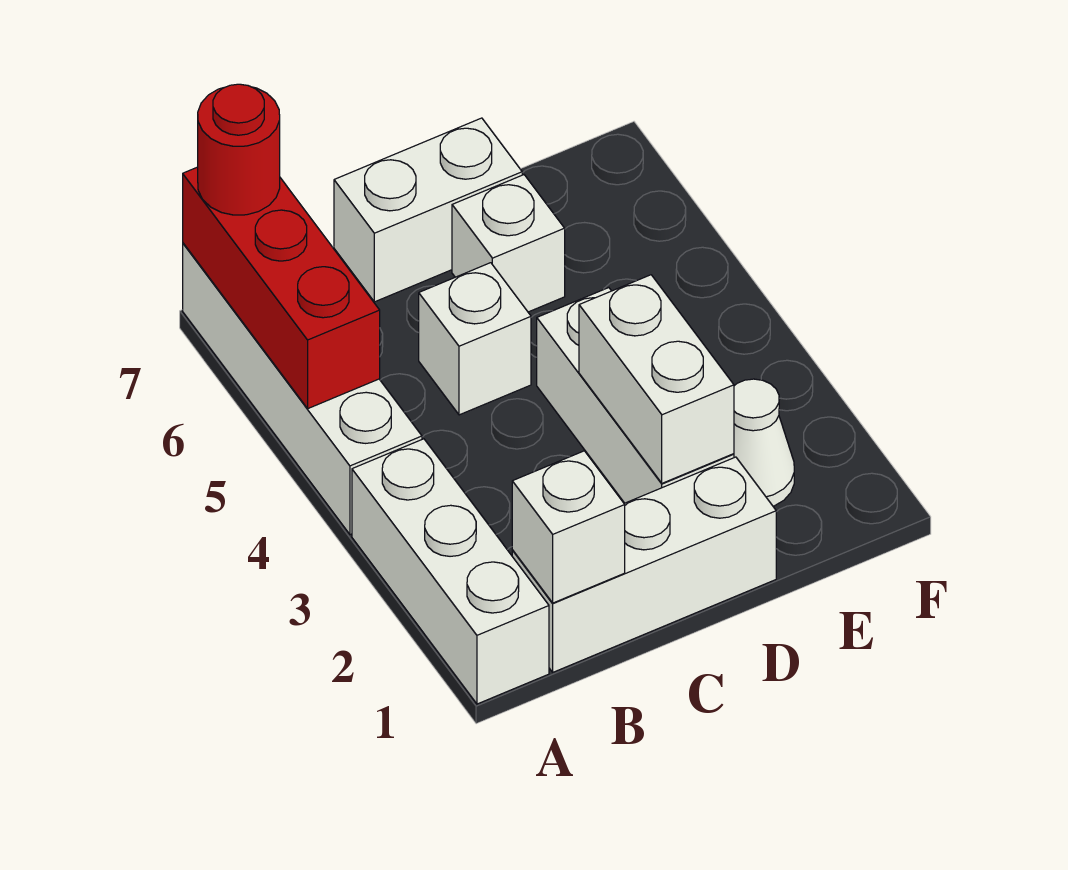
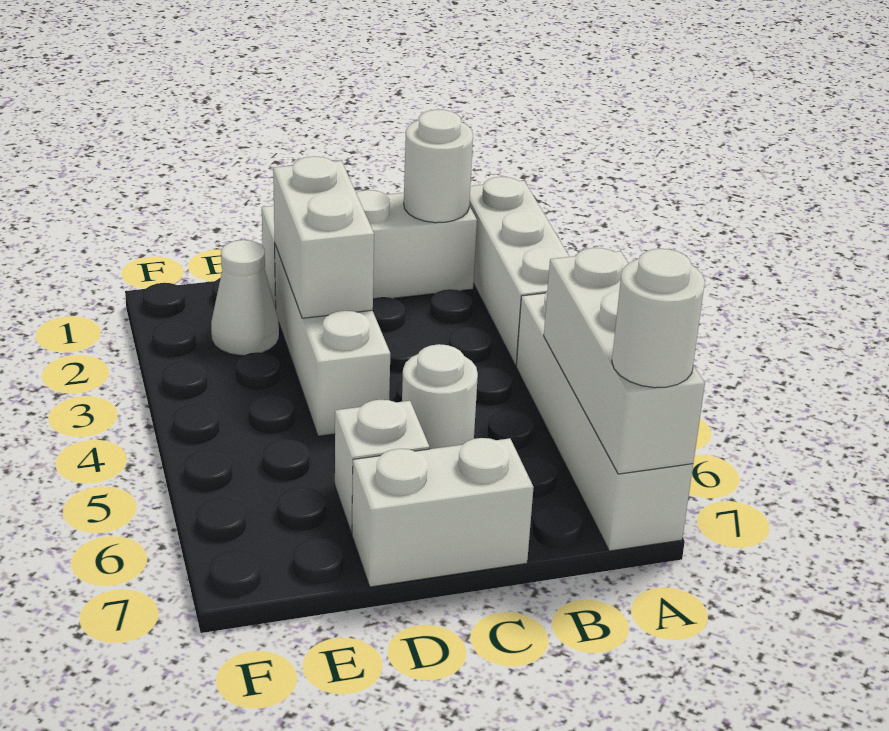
red brick A5:A7 level 2 -> white brick A5:A7 level 2
red round brick A7 level 3 -> white round brick A7 level 3
white brick B1 level 2 -> white round brick B1 level 2
white brick C5 level 1 -> white round brick C5 level 1

